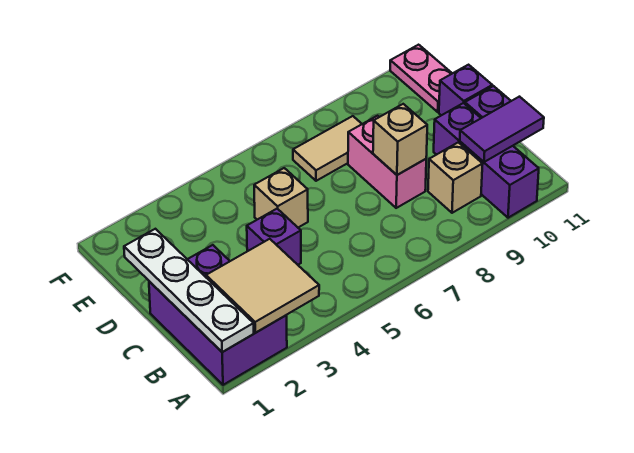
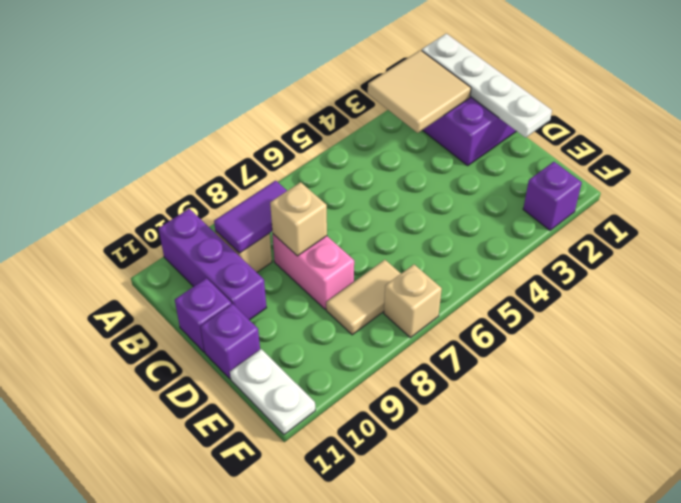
purple tile B10:B11 level 2 -> purple tile B8:B9 level 2
purple brick C4 level 1 -> purple brick F2 level 1
tan brick D5 level 1 -> tan brick F7 level 1
pink plate E11:F11 level 1 -> white plate E11:F11 level 1

